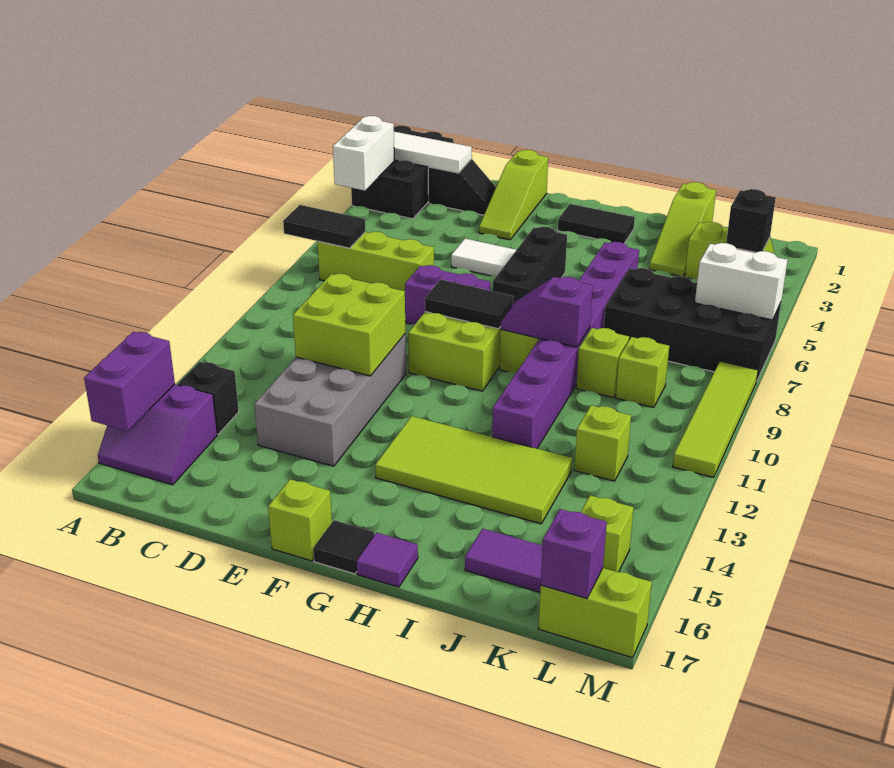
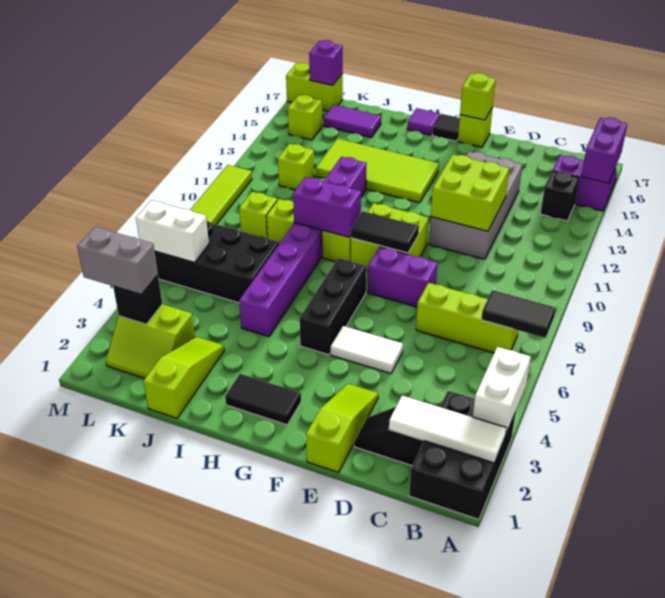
none -> lime brick F17 level 2
purple slope H9:I9 level 2 top I -> purple brick H9:I9 level 2
none -> grey brick L3:M3 level 3

